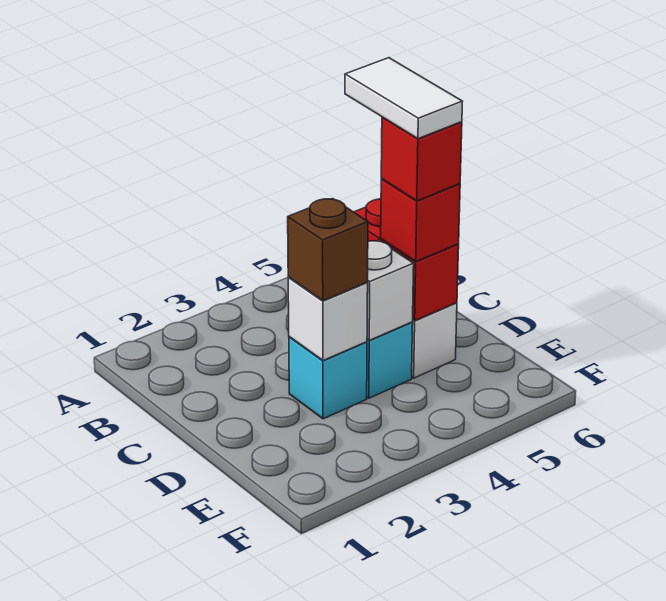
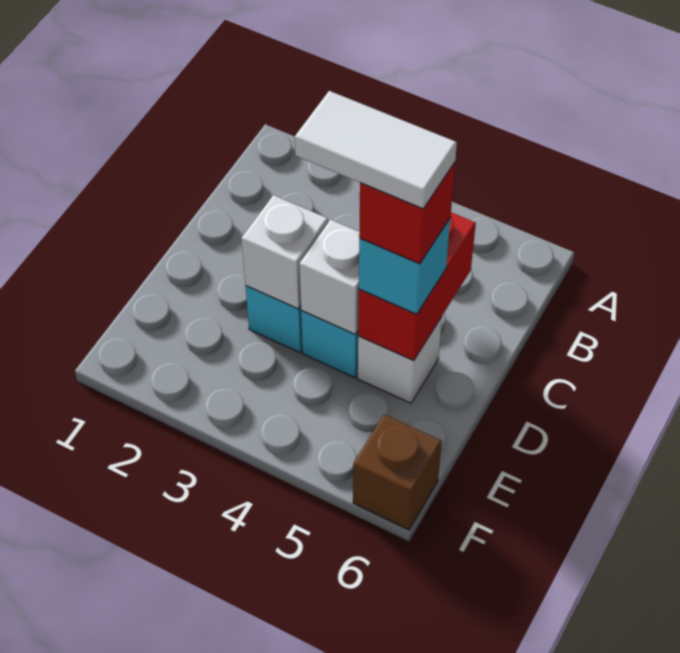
white tile C5:D5 level 5 -> white tile D4:D5 level 5
brown brick D3 level 3 -> brown brick F6 level 1
red brick D5 level 3 -> cyan brick D5 level 3

